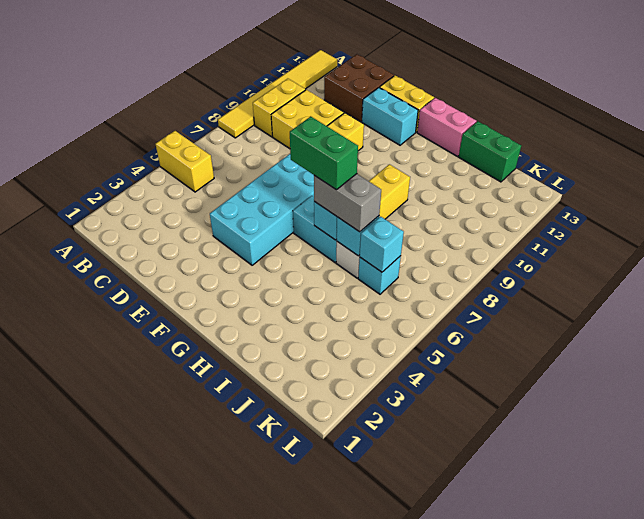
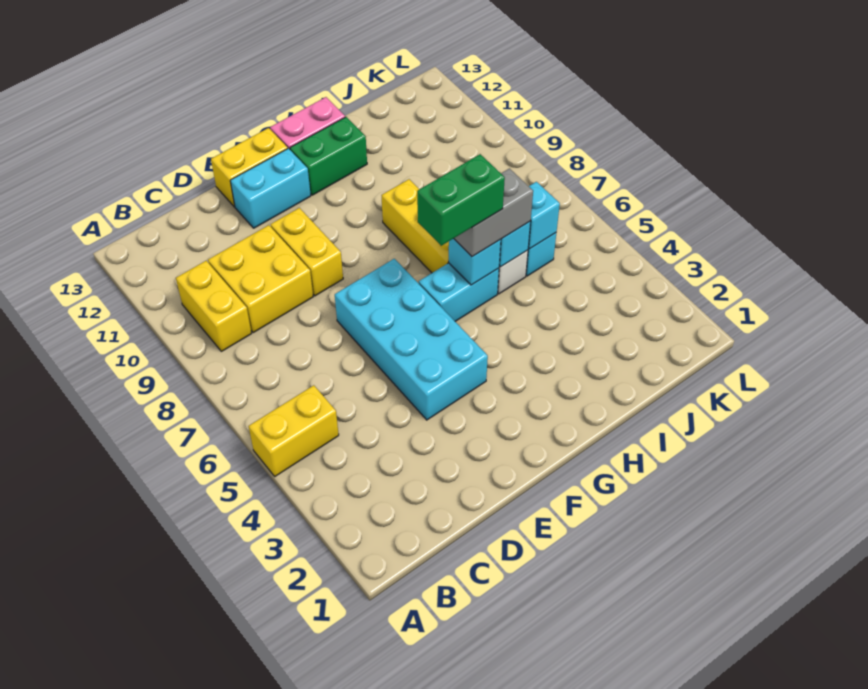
yellow tile A8:A13 level 1 -> none
brown brick C12:D13 level 1 -> none
green brick I13:J13 level 1 -> green brick G12:H12 level 1

